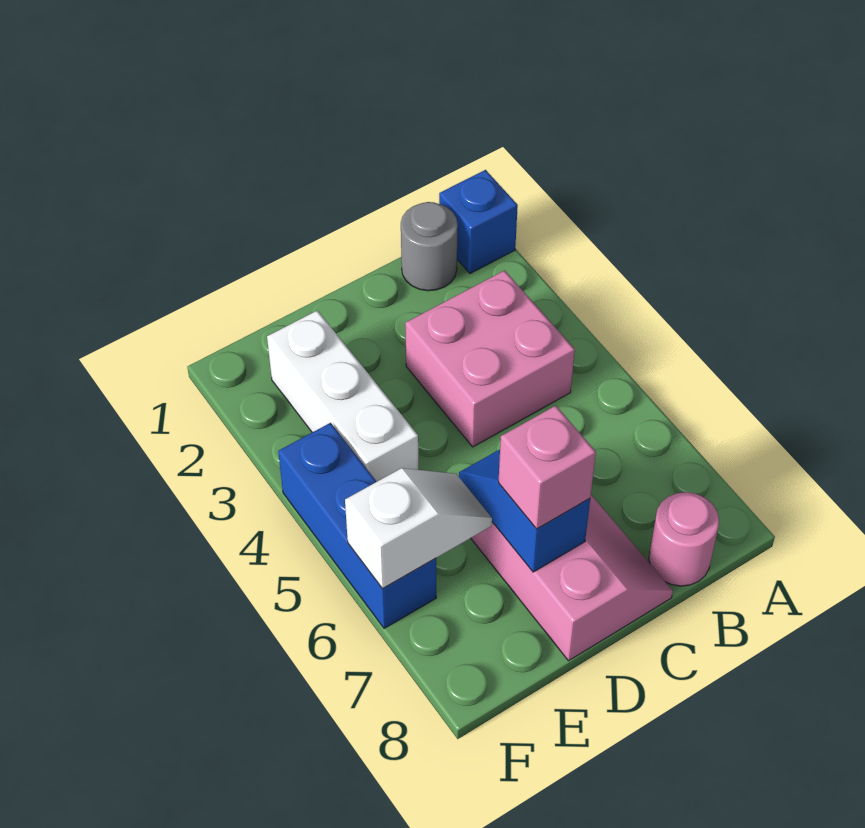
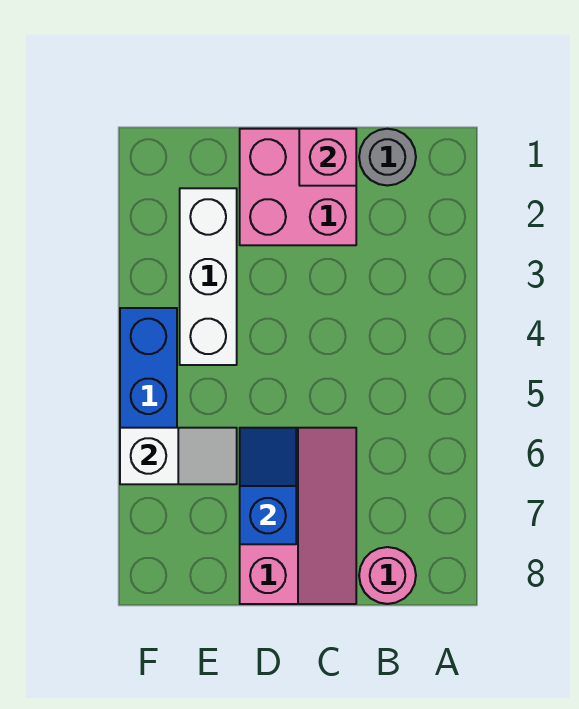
blue brick A1 level 1 -> none
pink brick B3:C4 level 1 -> pink brick C1:D2 level 1
pink brick D7 level 3 -> pink brick C1 level 2

